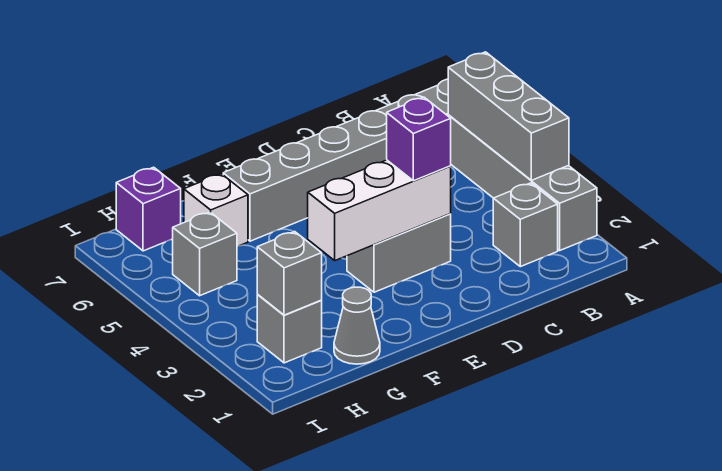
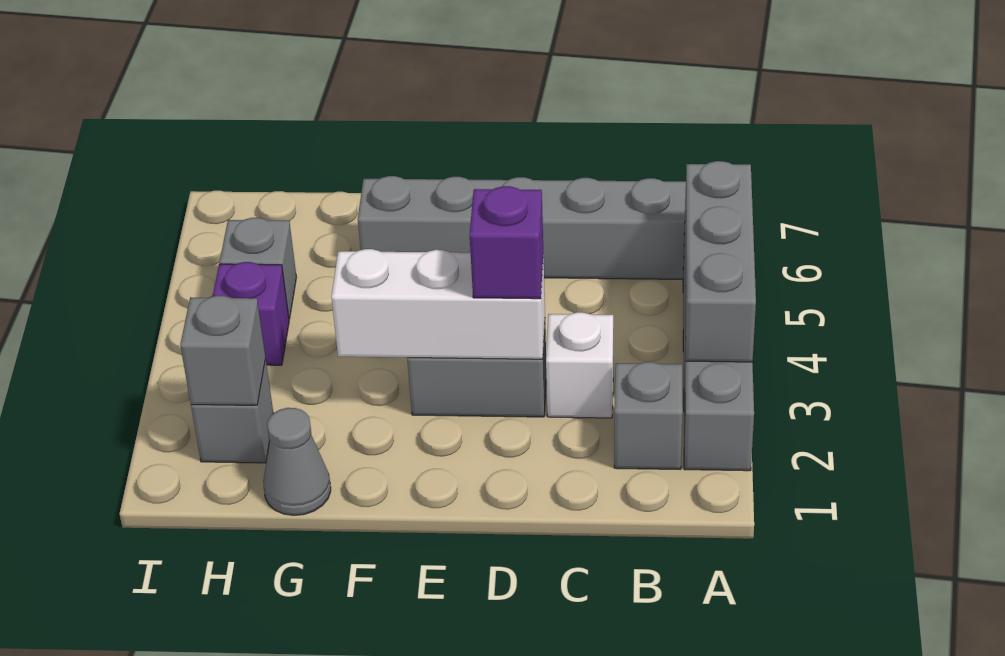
white brick G6 level 1 -> white brick C3 level 1
purple brick H7 level 1 -> purple brick H4 level 1

